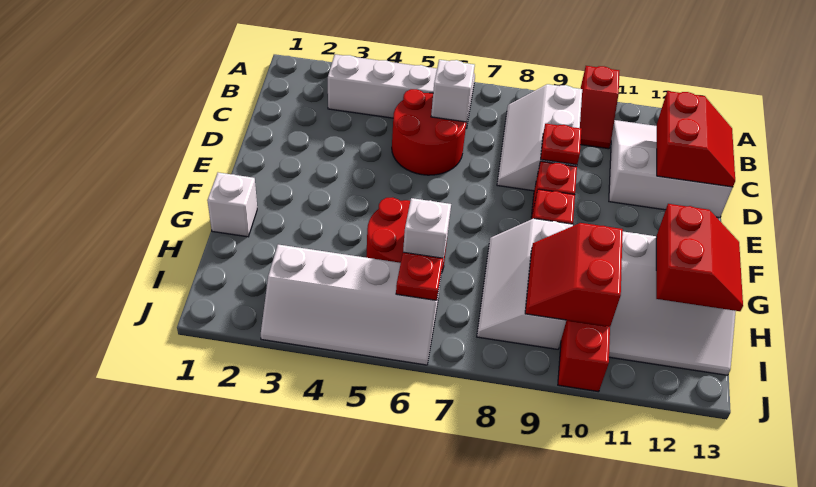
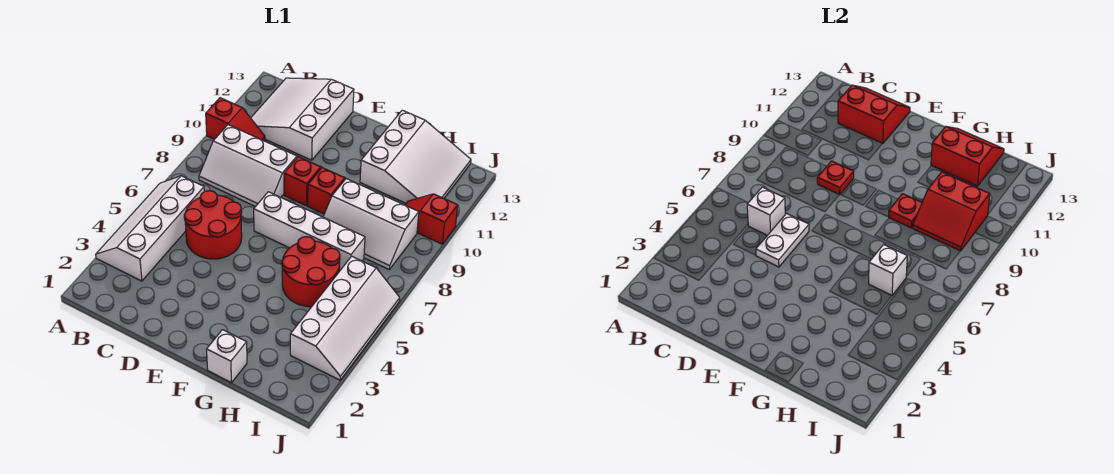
none -> white plate D5:D6 level 2
none -> white brick E7:H7 level 1
red plate I6 level 2 -> red plate G9 level 2

